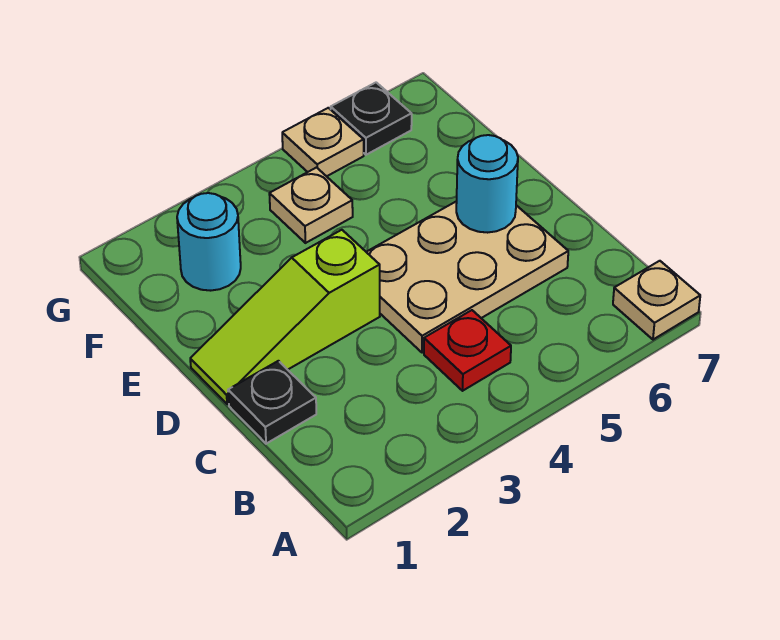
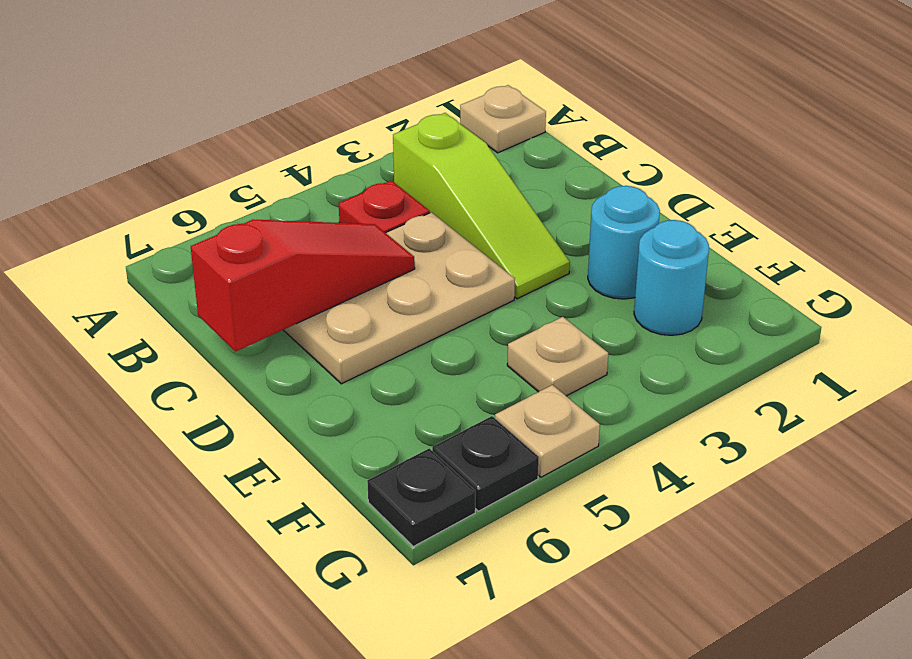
tan plate A7 level 1 -> tan plate A1 level 1
black plate C1 level 1 -> black plate G7 level 1
none -> red slope C5:C7 level 2 top 7
lime slope D1:D3 level 1 top 3 -> lime slope B3:D3 level 1 top B
cyan round brick D6 level 2 -> cyan round brick E2 level 1

